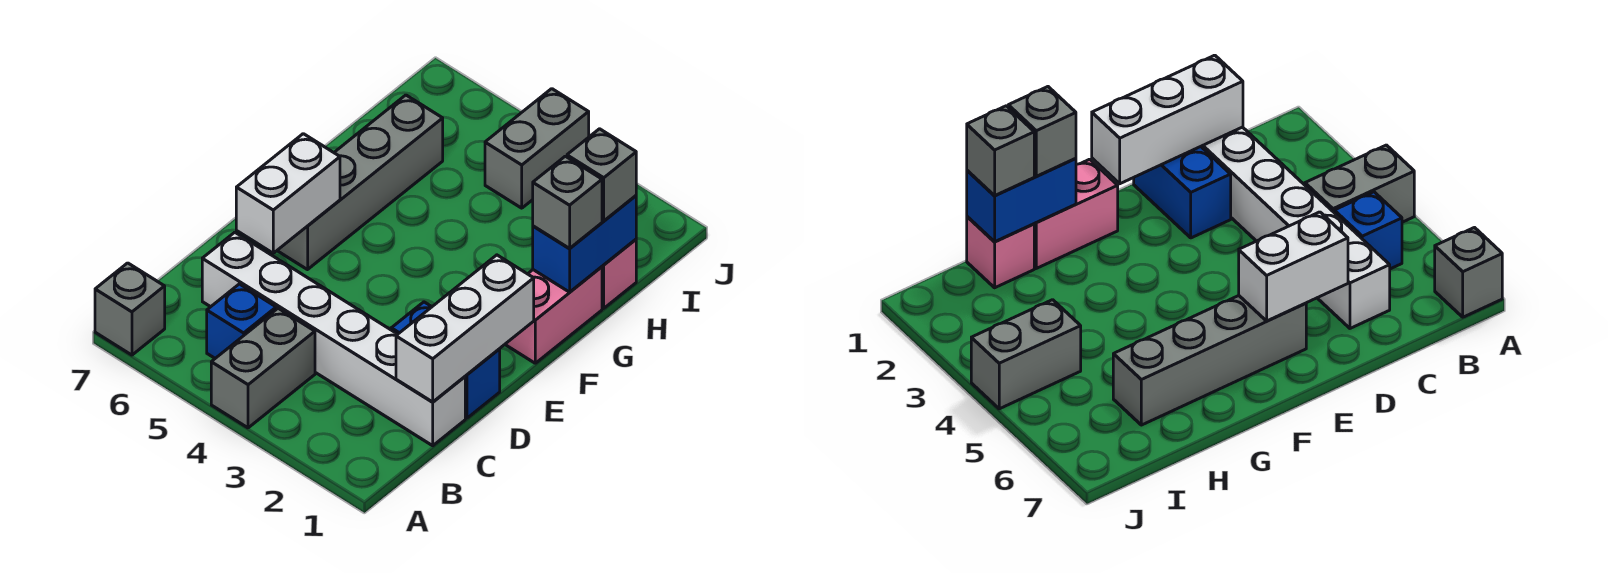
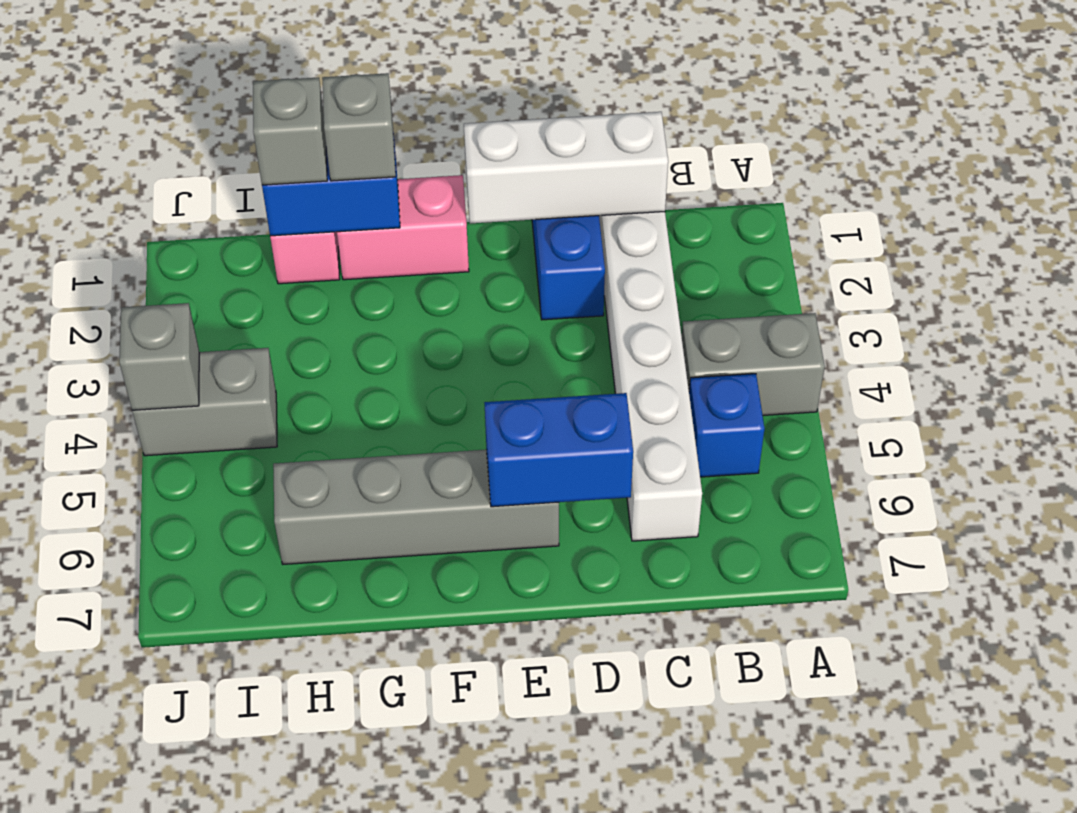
grey brick A7 level 1 -> grey brick J4 level 2
white brick D6:E6 level 2 -> blue brick D6:E6 level 2

